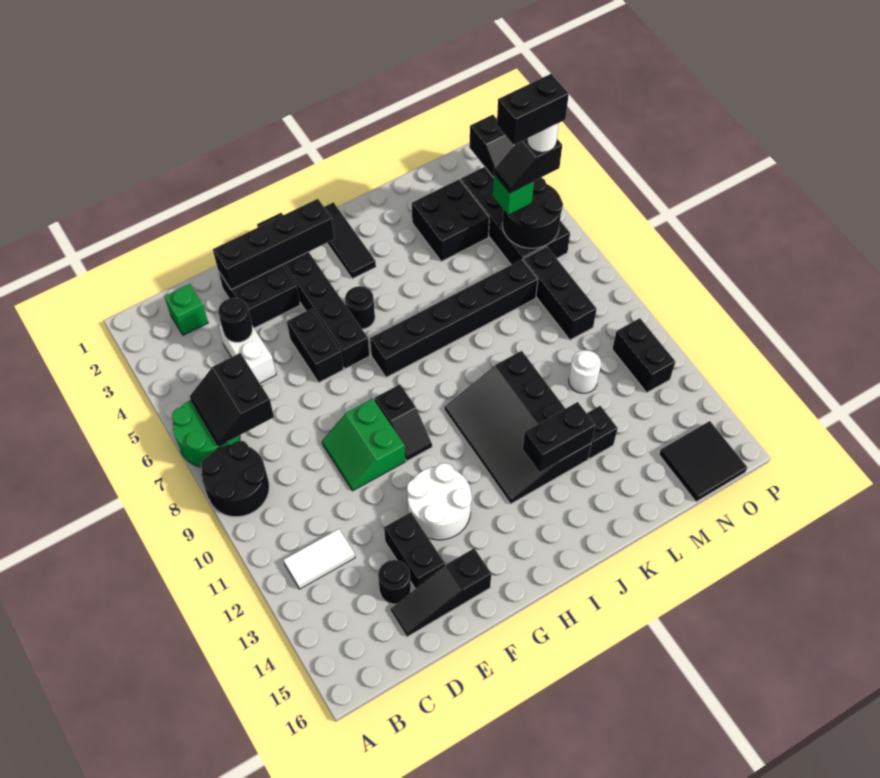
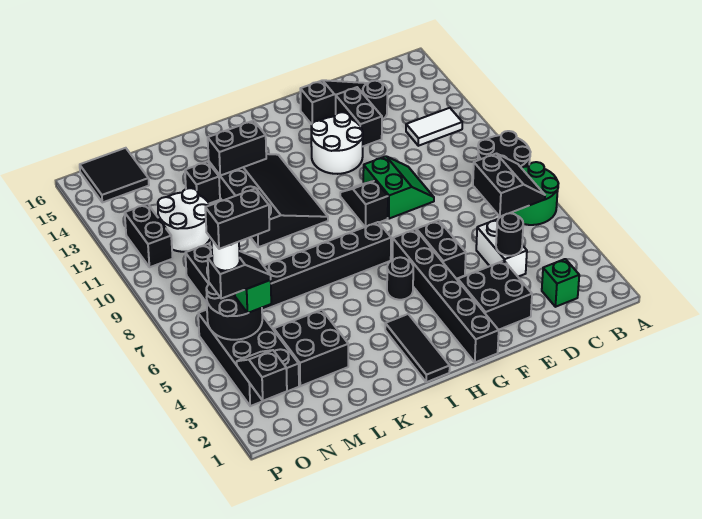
black brick E2:H2 level 2 -> none
white round brick M11 level 1 -> white round brick M11:N12 level 1

